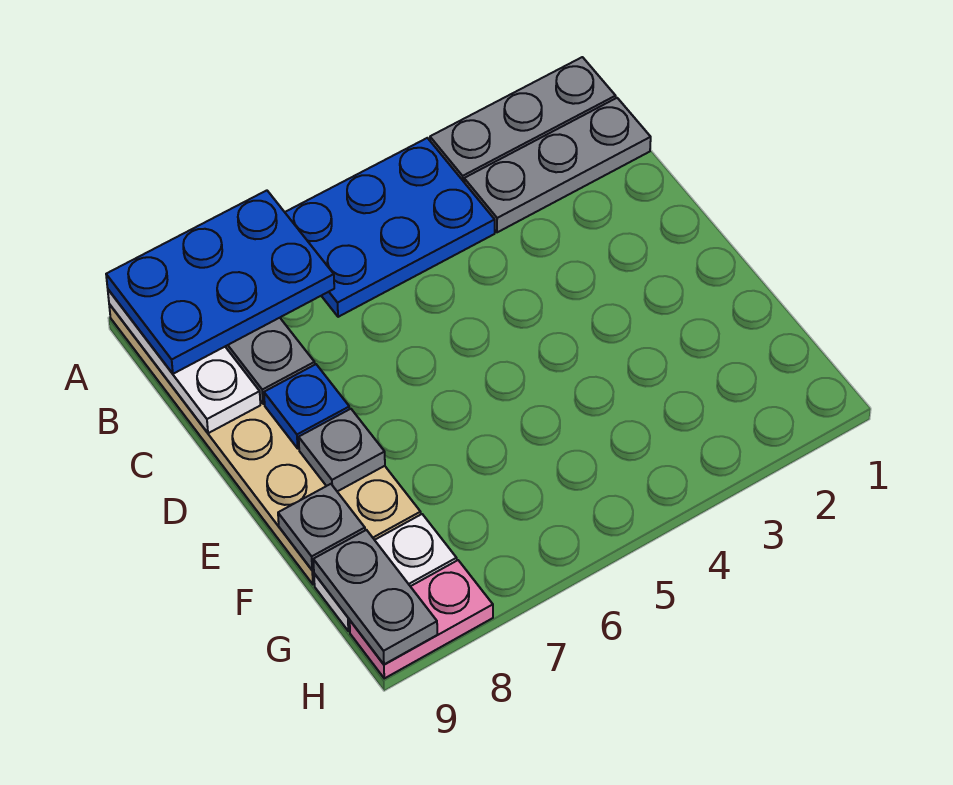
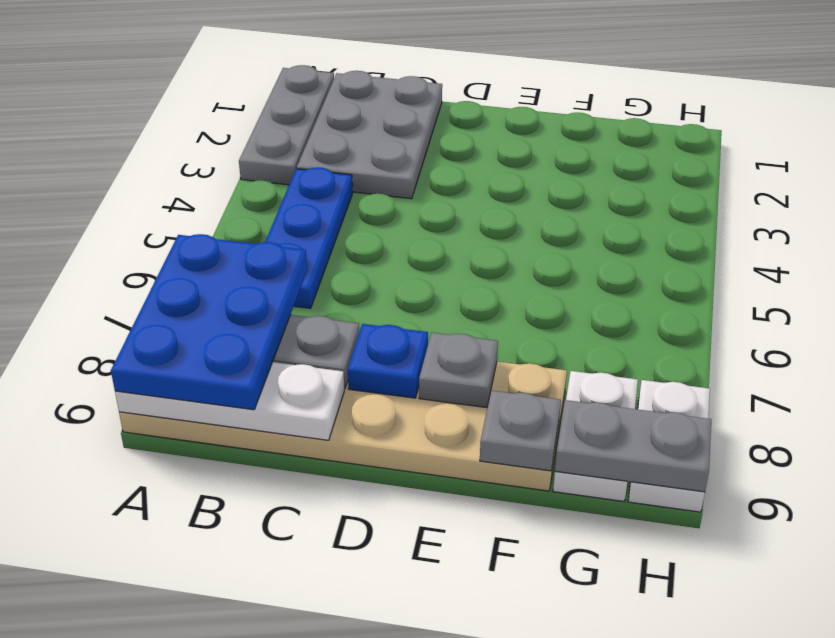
blue plate A4:B6 level 1 -> blue plate B4:B6 level 1
grey plate B1:B3 level 1 -> grey plate B1:C3 level 1
pink plate H8:H9 level 1 -> white plate H8:H9 level 1

